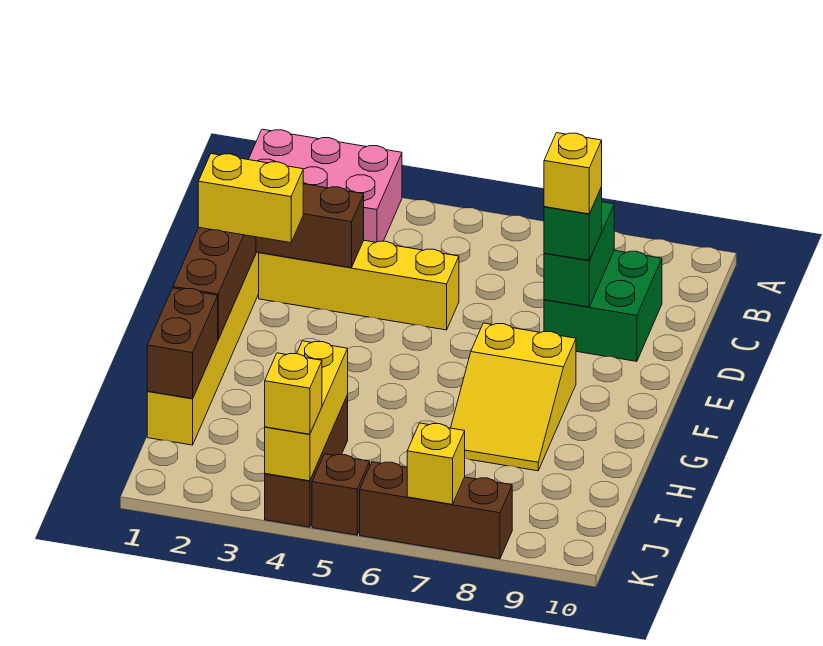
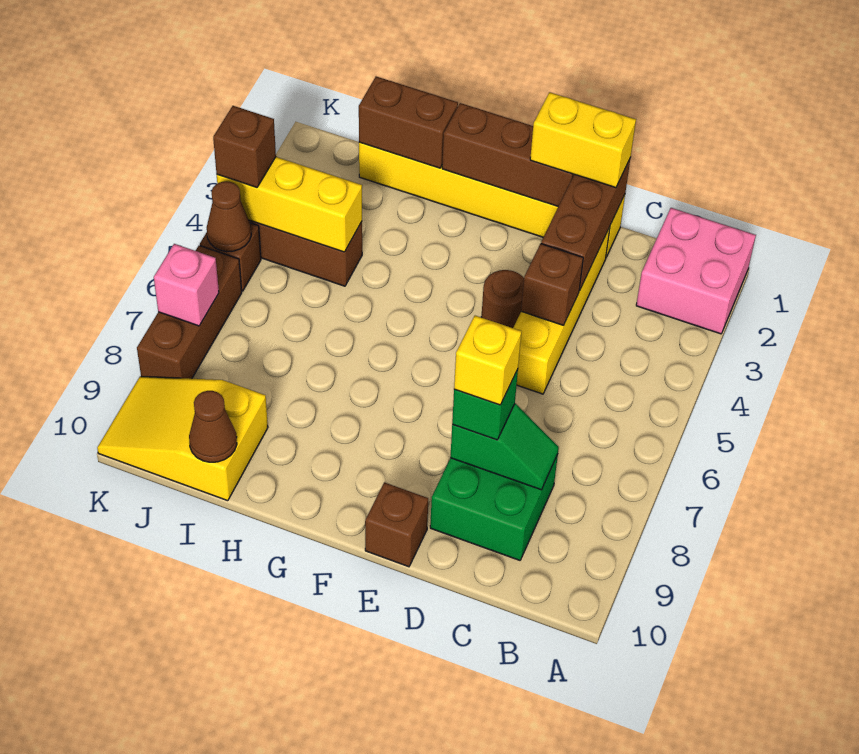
pink brick A1:B3 level 1 -> pink brick A1:B2 level 1
green brick C8:D8 level 2 -> green slope C8:D8 level 2 top D
none -> brown brick D4 level 2
yellow brick E1:E2 level 3 -> yellow brick D1:E1 level 3
none -> brown round brick E4 level 1
none -> brown brick E10 level 1
yellow slope F7:H8 level 1 top F -> yellow slope I9:K10 level 1 top I
none -> brown cone I10 level 2
yellow brick K4 level 3 -> brown brick K4 level 3
none -> brown cone K5 level 2
yellow brick K7 level 2 -> pink brick K7 level 2

